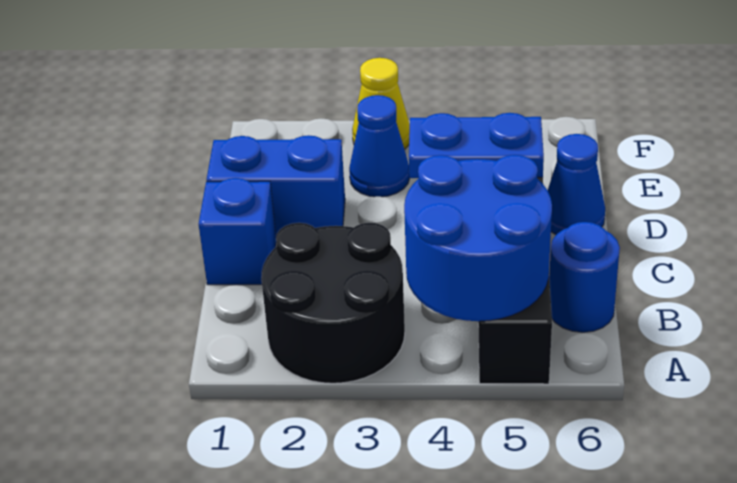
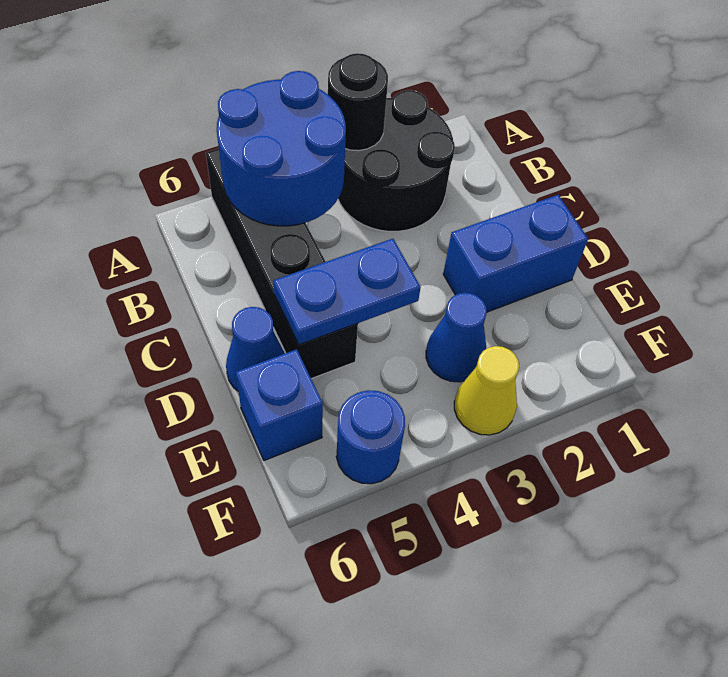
none -> black round brick A3 level 2
blue round brick B6 level 1 -> blue round brick F5 level 1
blue brick C1 level 1 -> blue brick E6 level 1

